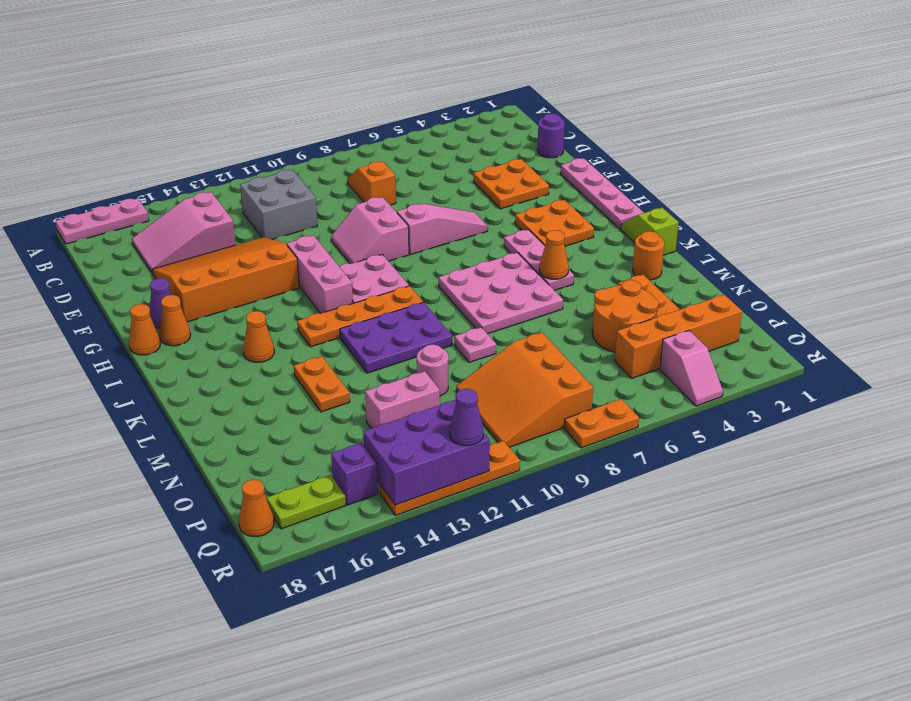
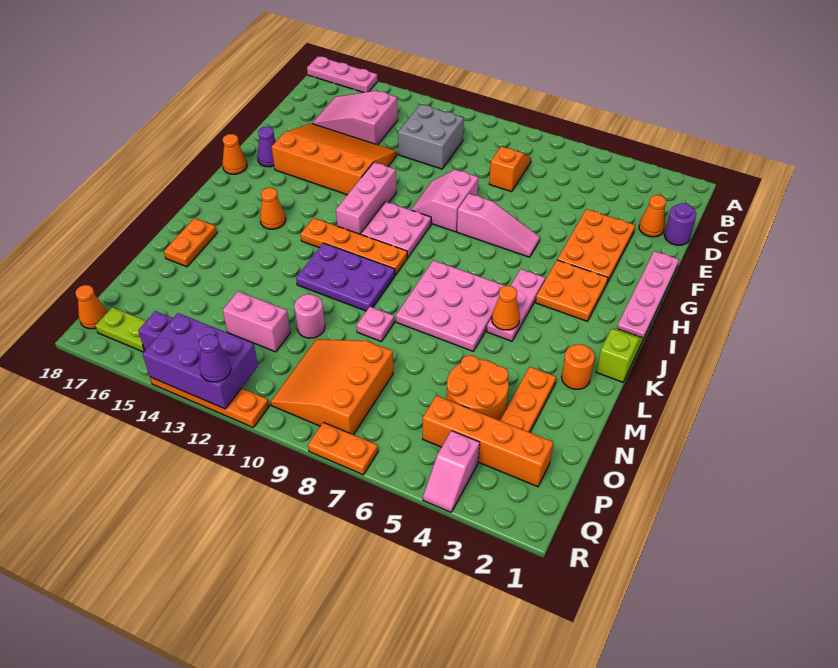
orange plate E3:F4 level 1 -> orange plate E3:G4 level 1
orange cone H17 level 1 -> orange cone D2 level 1
orange plate L14:M14 level 1 -> orange plate L17:M17 level 1

